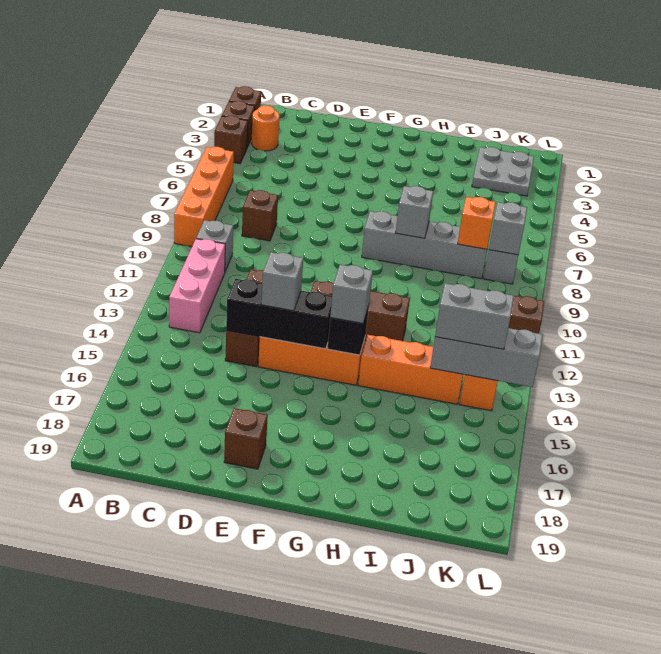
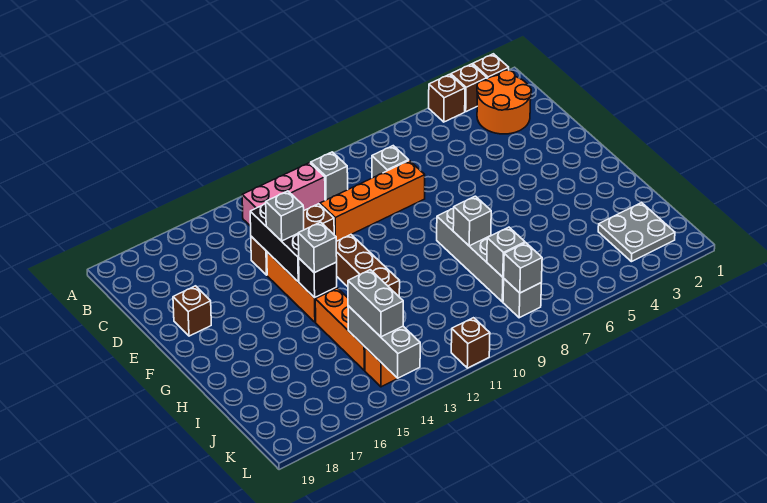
orange brick A6:A9 level 1 -> orange brick D8:D11 level 1
orange round brick B3 level 1 -> orange round brick B2:C3 level 1
brown brick C8 level 1 -> grey brick C8 level 1
orange brick J8 level 2 -> grey brick J8 level 2

